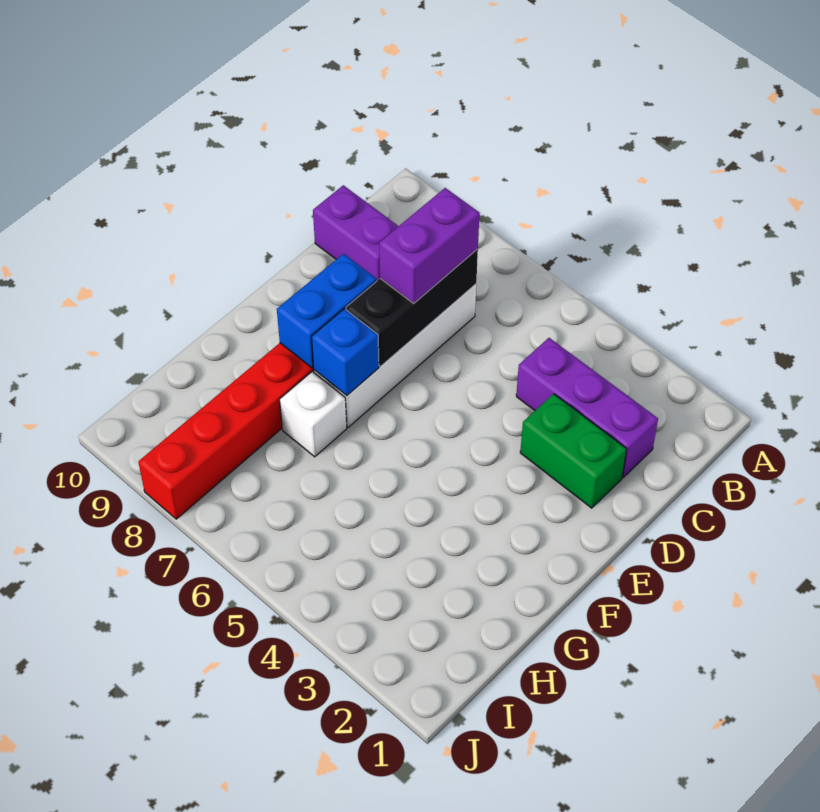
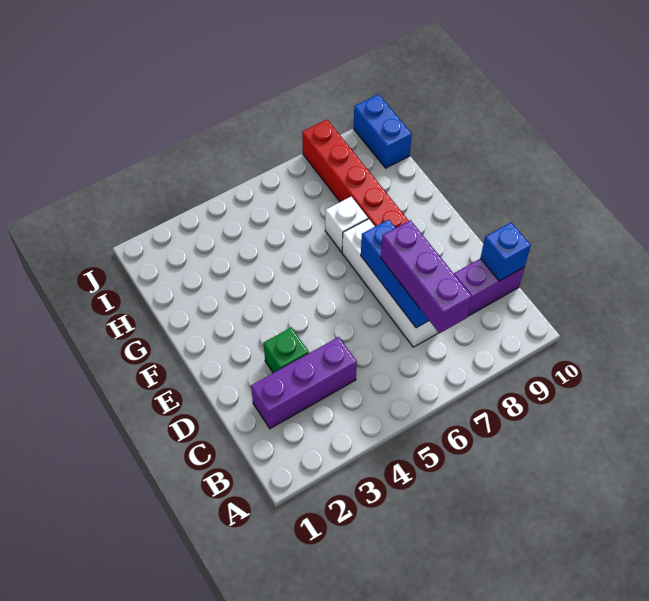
black brick C7:E7 level 2 -> blue brick C7:E7 level 2
purple brick C7:D7 level 3 -> purple brick B7:D7 level 3
green brick D2:D3 level 1 -> green brick D3 level 1
blue brick E8:F8 level 2 -> blue brick I10:J10 level 1
blue brick F7 level 2 -> blue brick C10 level 2

